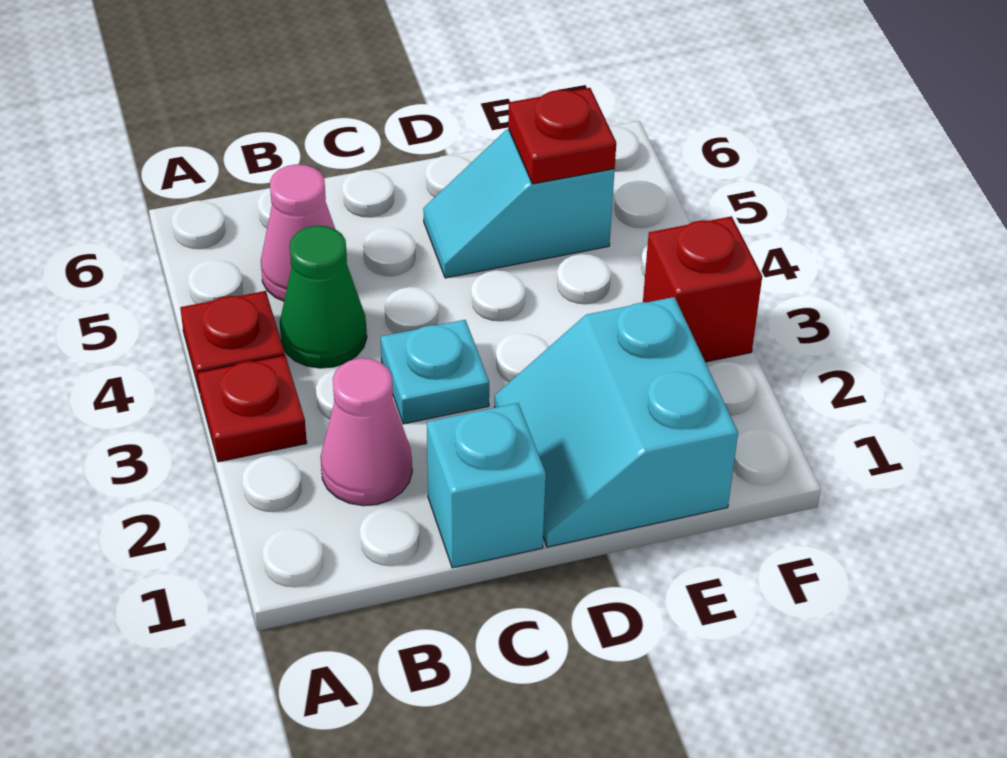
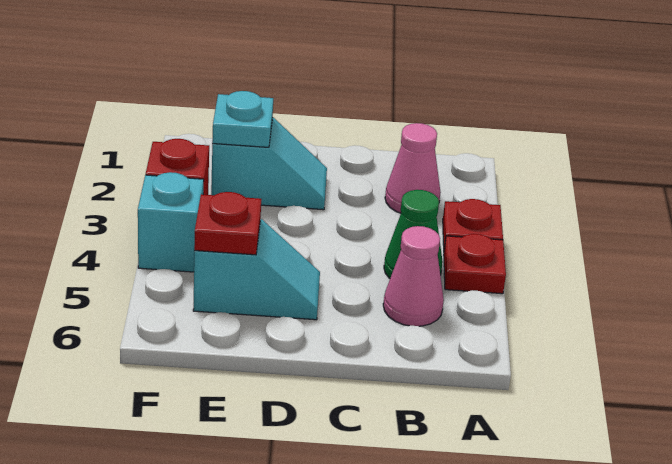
cyan brick C1 level 1 -> cyan brick F4 level 1
cyan plate C3 level 1 -> cyan plate E2 level 2
cyan slope D1:E2 level 1 top E -> cyan slope D2:E2 level 1 top E

